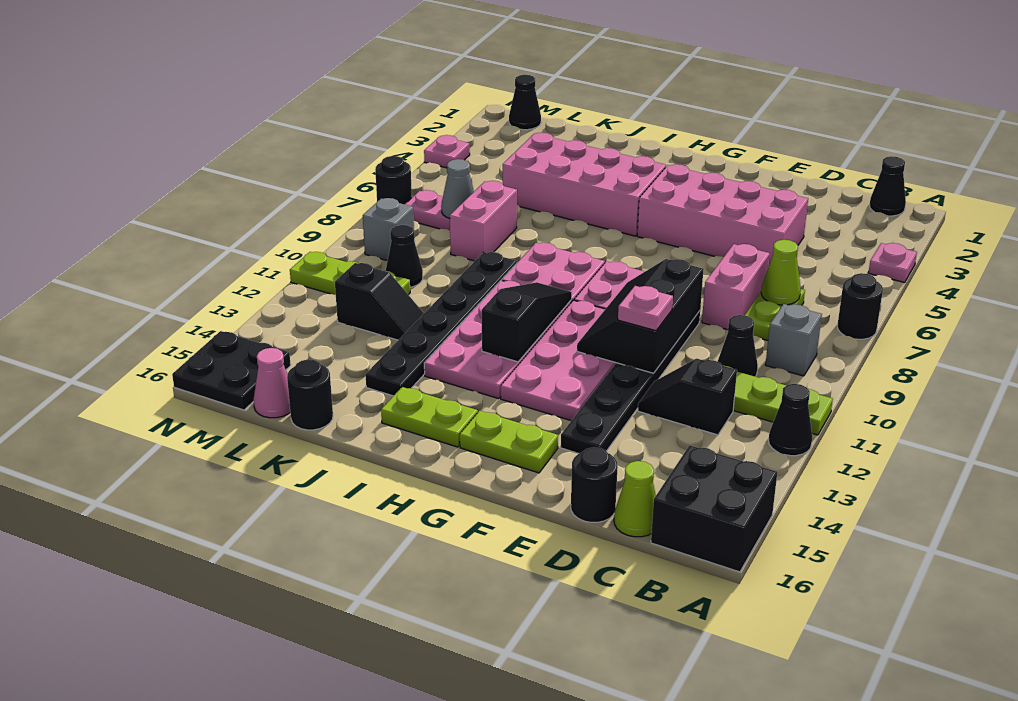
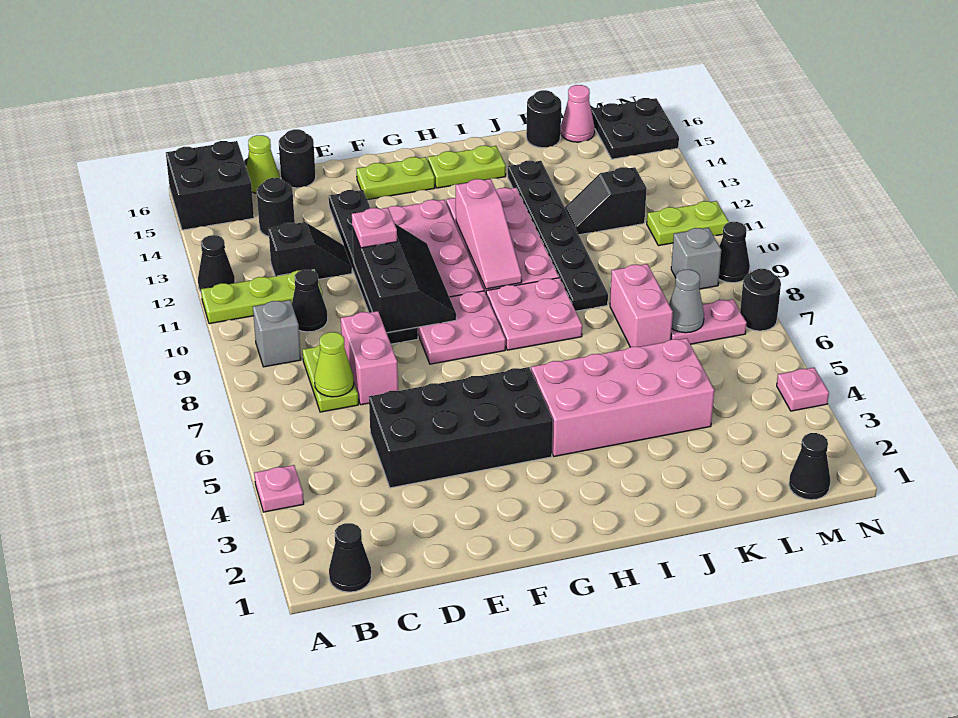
black round brick A7 level 1 -> black round brick C14 level 1
pink brick D4:G5 level 1 -> black brick D4:G5 level 1
black slope H10:H12 level 2 top 12 -> pink slope H10:H12 level 2 top 12
black cone L10 level 1 -> black cone N9 level 1
lime plate L11:N11 level 1 -> lime plate M11:N11 level 1

